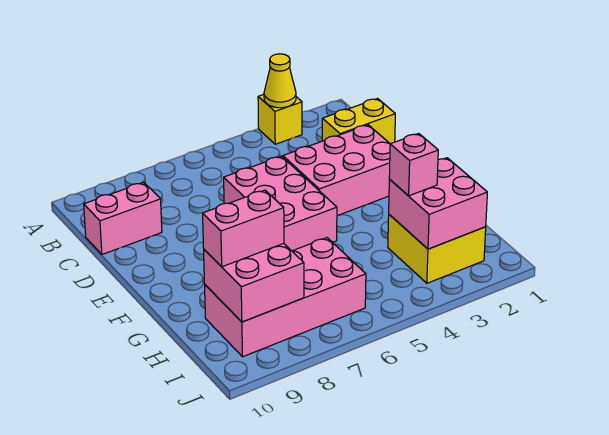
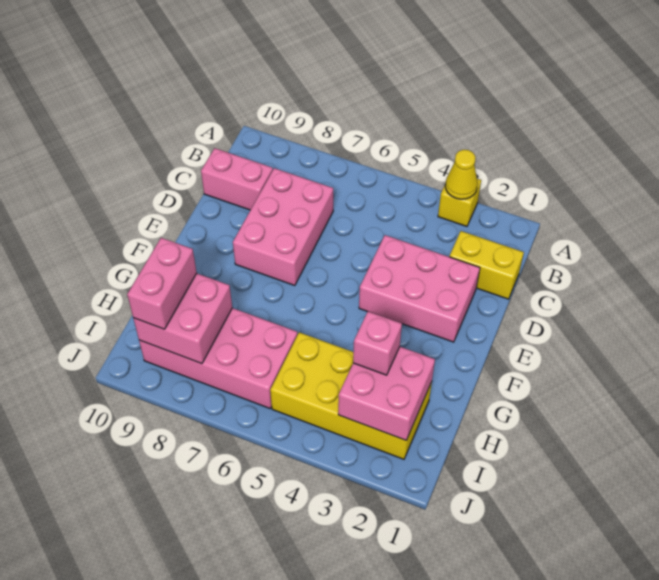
pink brick D5:F6 level 1 -> pink brick C7:E8 level 1
yellow brick H2:I3 level 1 -> yellow brick H2:I5 level 1
pink brick H8:H9 level 3 -> pink brick H9:I9 level 3

